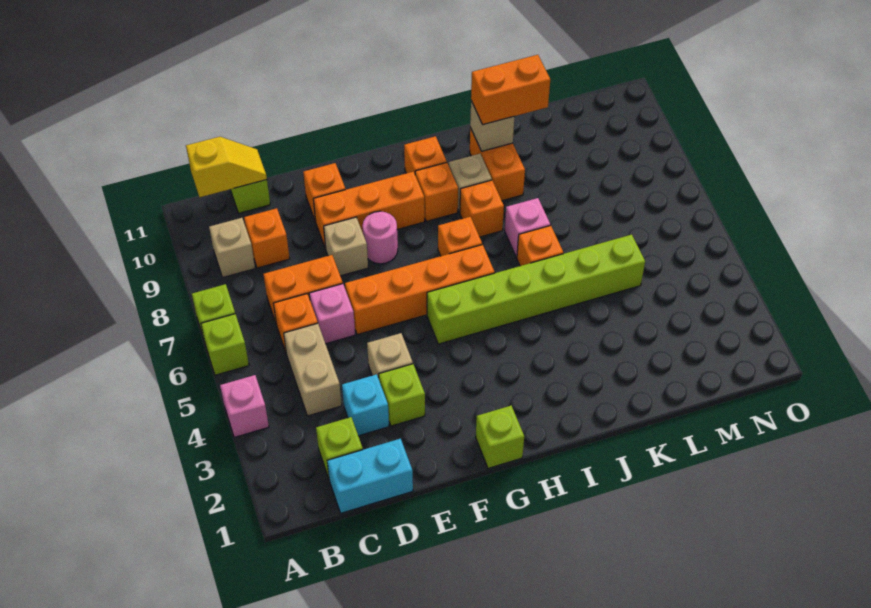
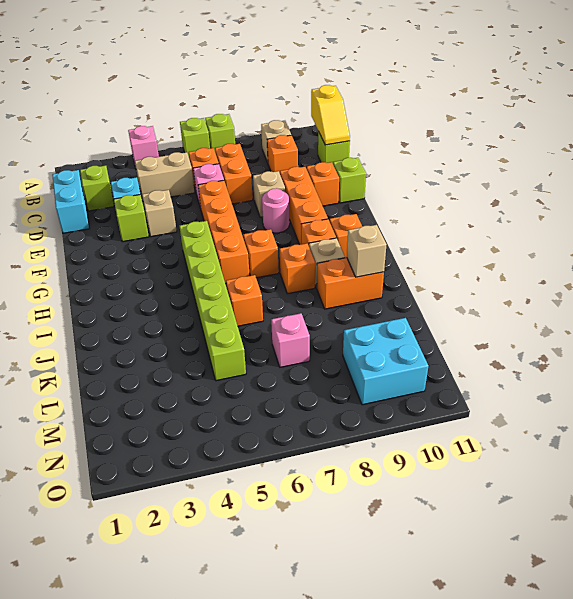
lime brick G1 level 1 -> lime brick E11 level 1
pink brick J7 level 1 -> pink brick L7 level 1
orange brick J10:K10 level 3 -> none
none -> cyan brick M9:N10 level 1

